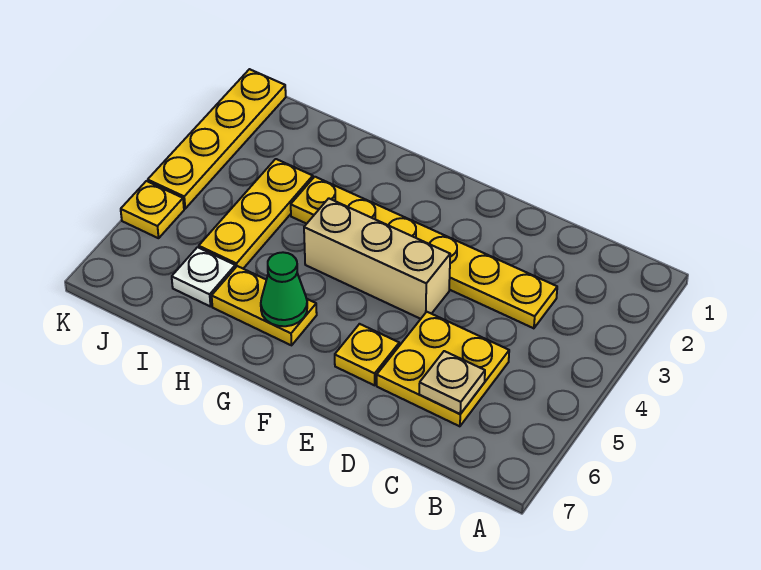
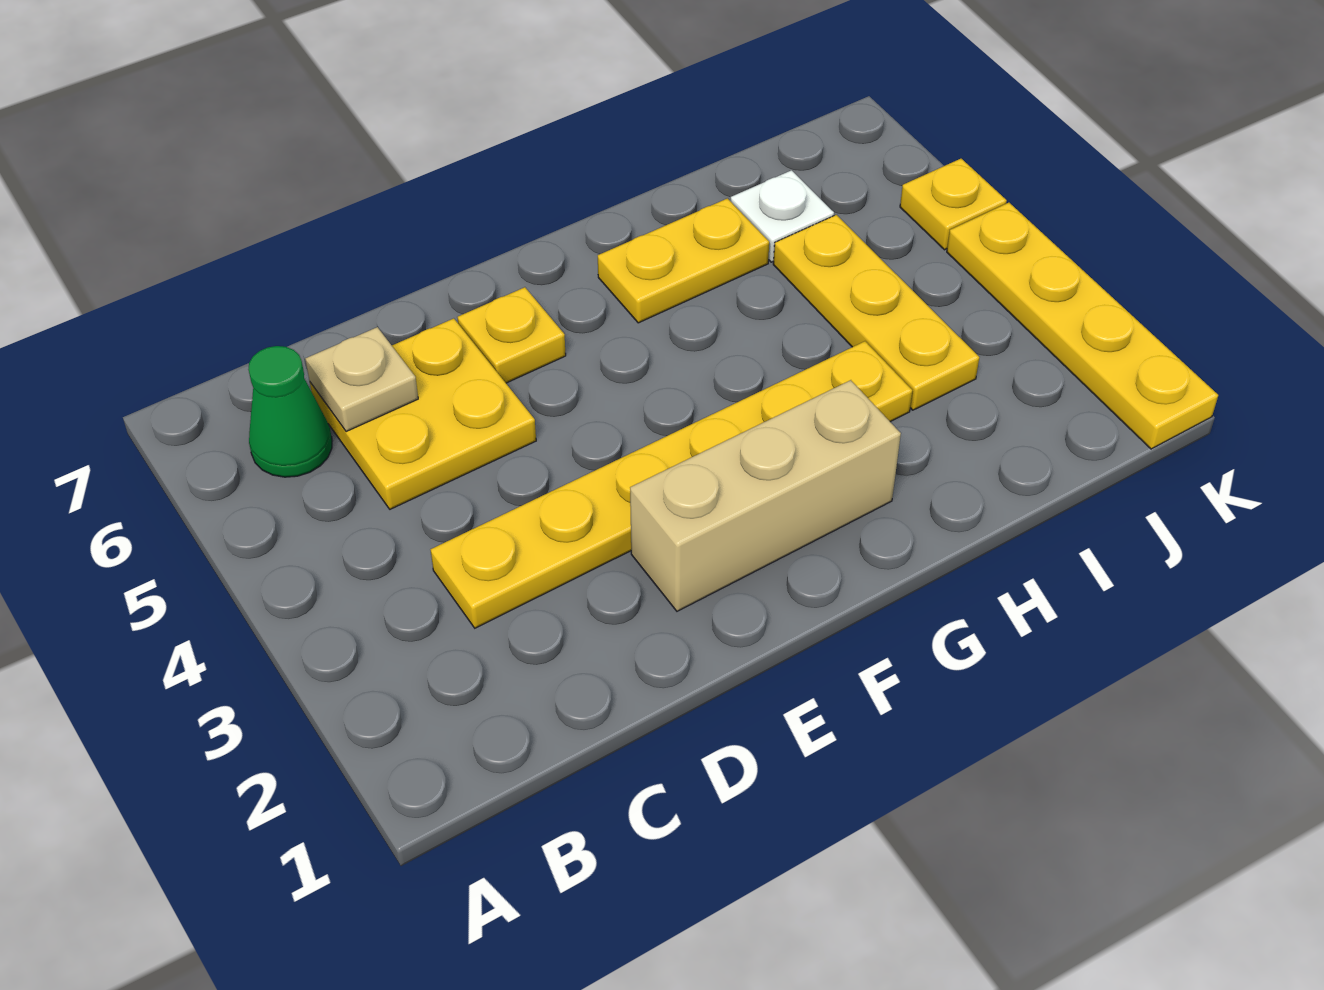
tan brick E4:G4 level 1 -> tan brick E2:G2 level 1
green cone G6 level 2 -> green cone B6 level 1

